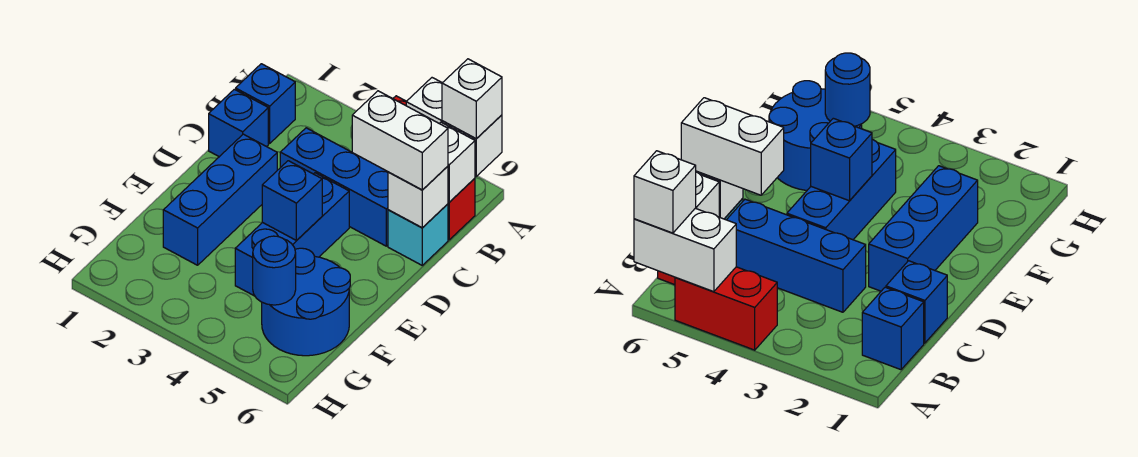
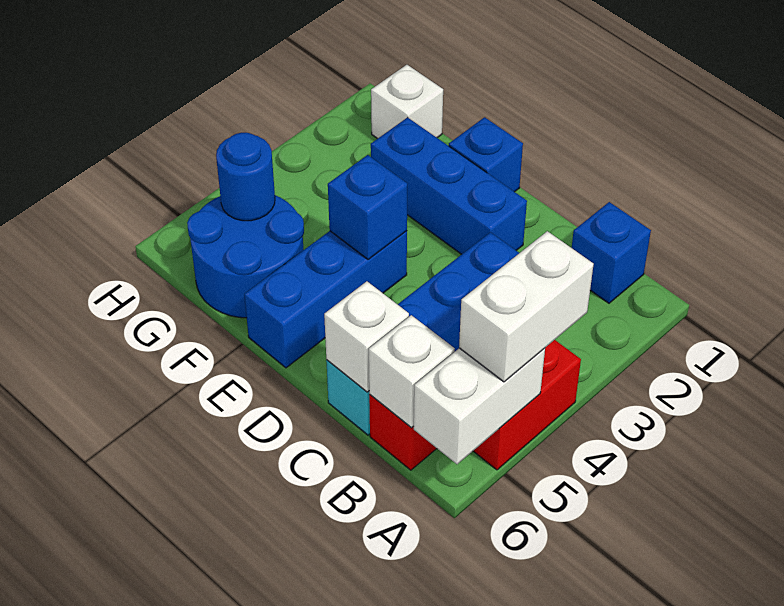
white brick A6 level 3 -> white brick G1 level 1
blue brick C1 level 1 -> blue brick E1 level 1
white brick C5:C6 level 3 -> white brick A4:A5 level 3
blue brick D4:F4 level 1 -> blue brick E4:E6 level 1

